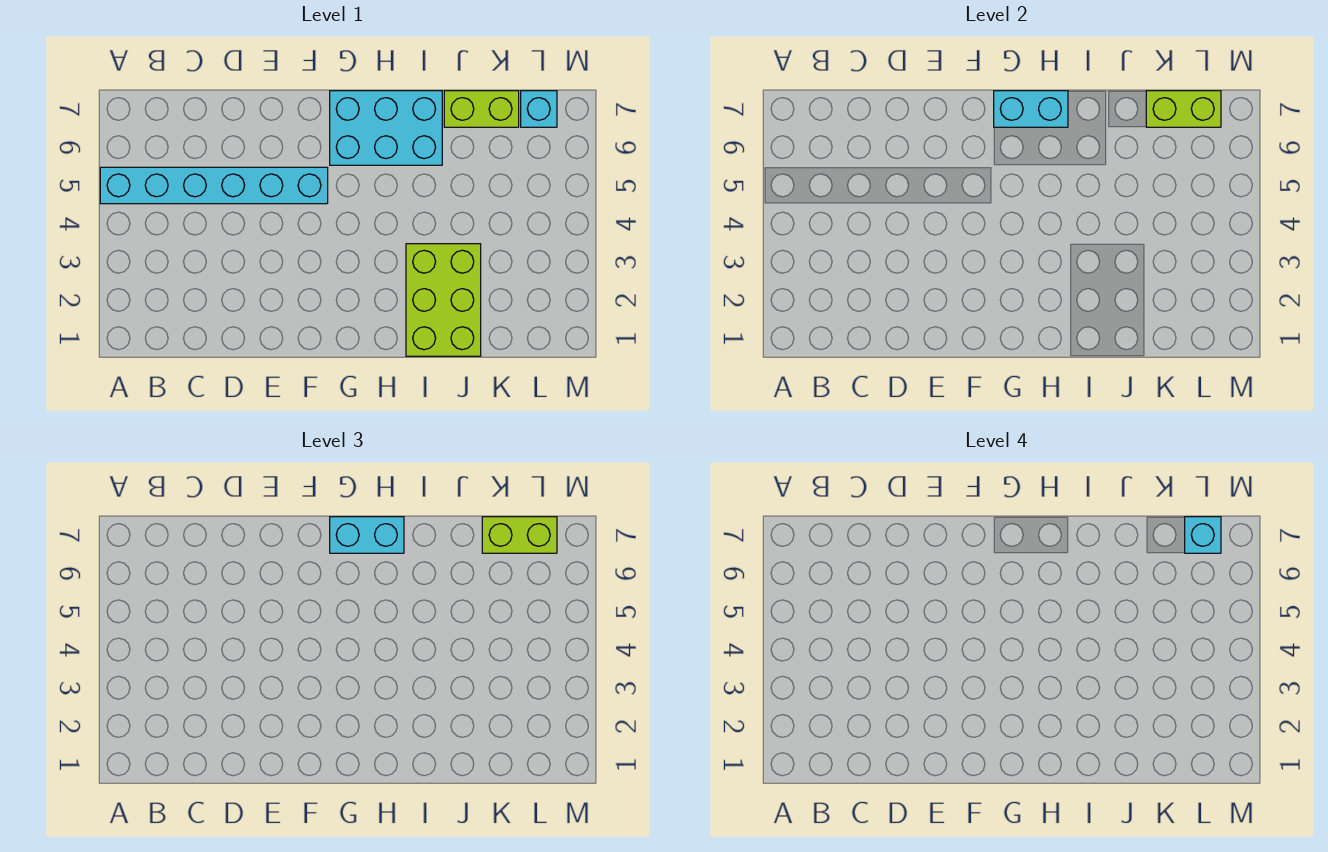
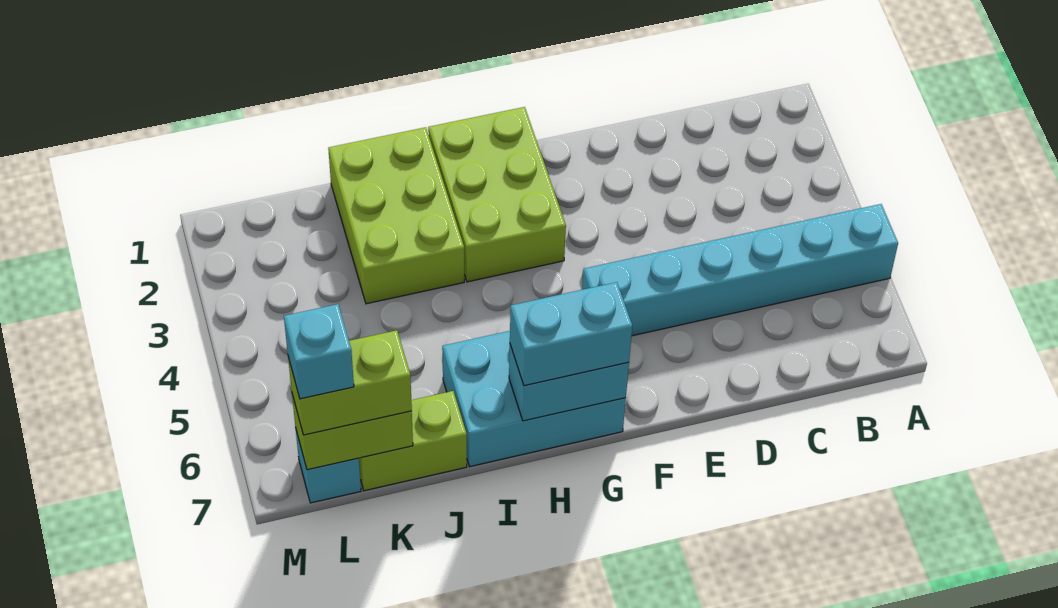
none -> lime brick G1:H3 level 1

